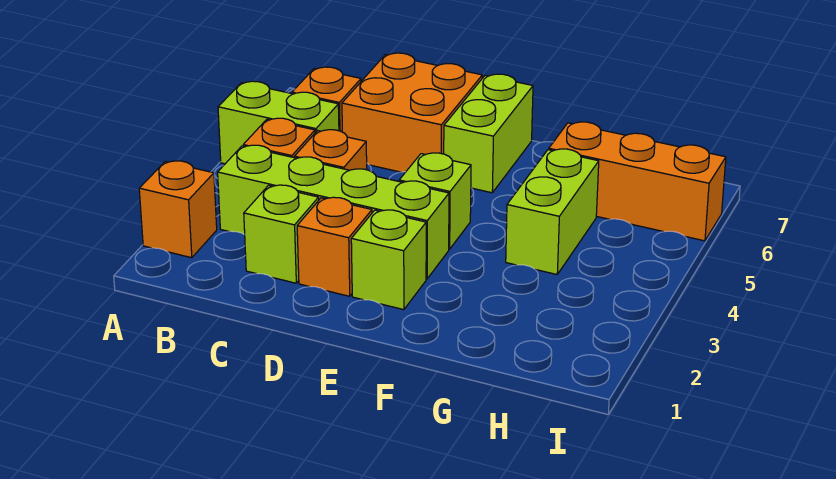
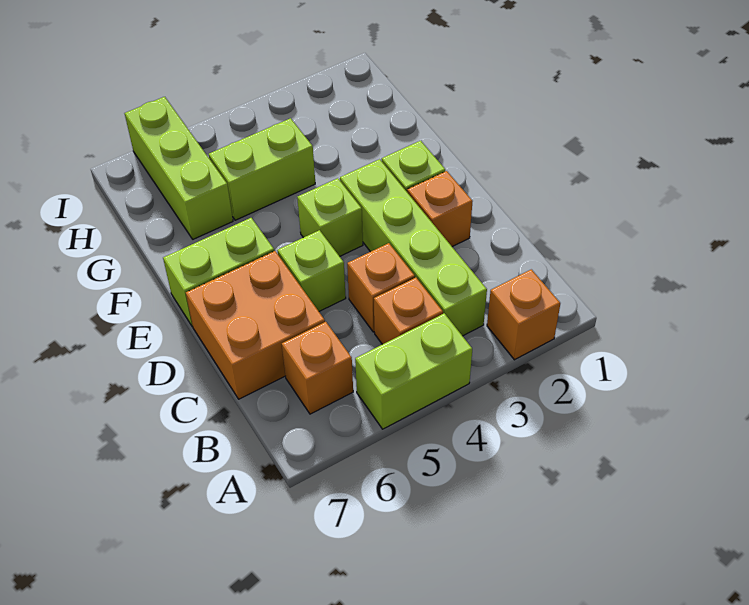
lime brick A5:B5 level 1 -> lime brick A4:A5 level 1
lime brick C2 level 1 -> lime brick D5 level 1
orange brick G6:I6 level 1 -> lime brick G6:I6 level 1

